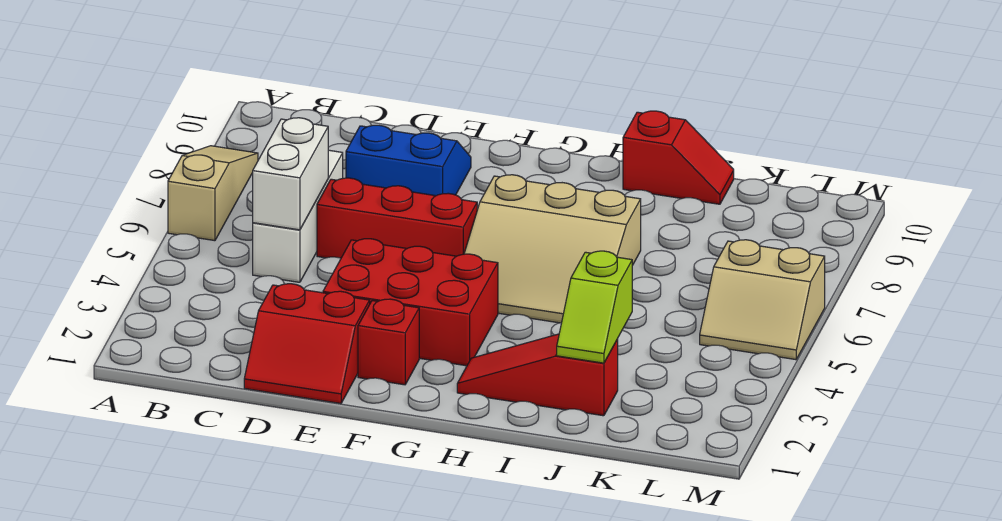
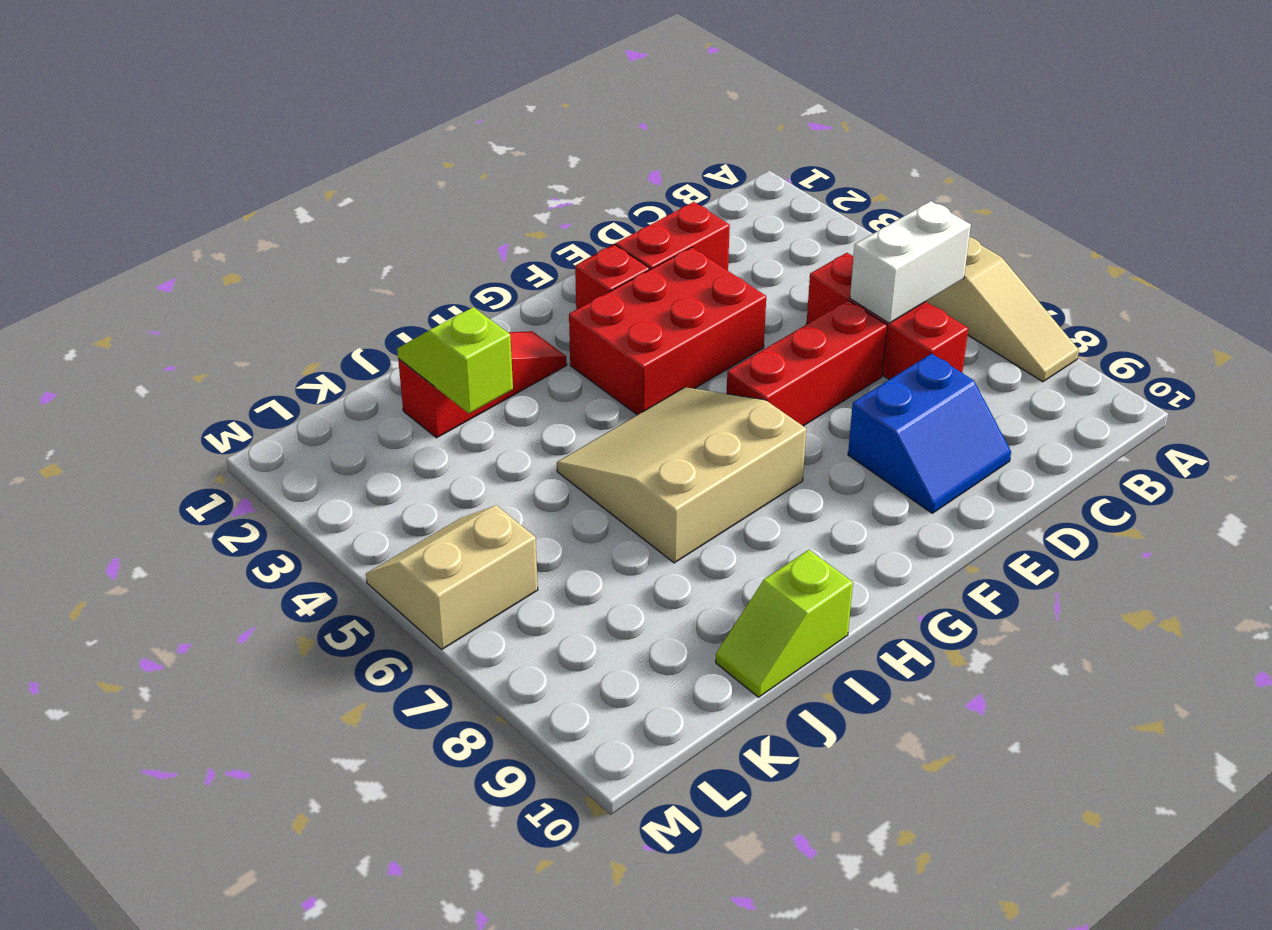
white brick C5:C7 level 1 -> red brick C5:C7 level 1
white brick C5:C6 level 2 -> white brick B6:C6 level 2
red slope I10:J10 level 1 top I -> lime slope I10:J10 level 1 top I

